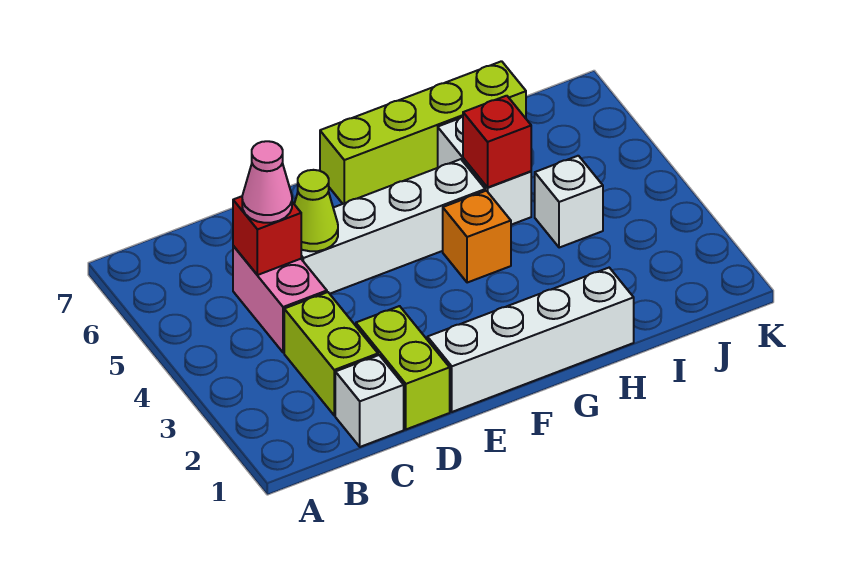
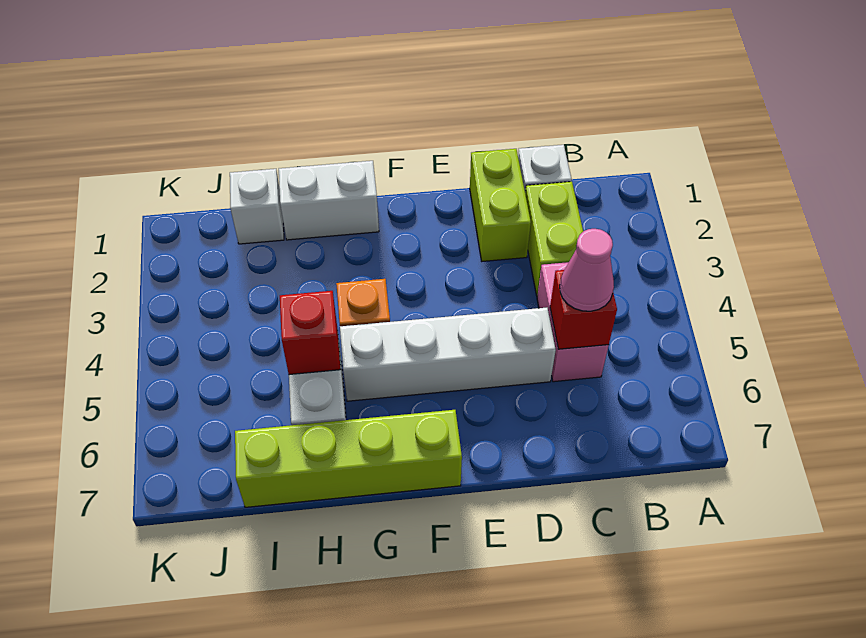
lime cone D5 level 2 -> none
white brick E1:H1 level 1 -> white brick G1:H1 level 1
white brick I4 level 1 -> white brick I1 level 1

